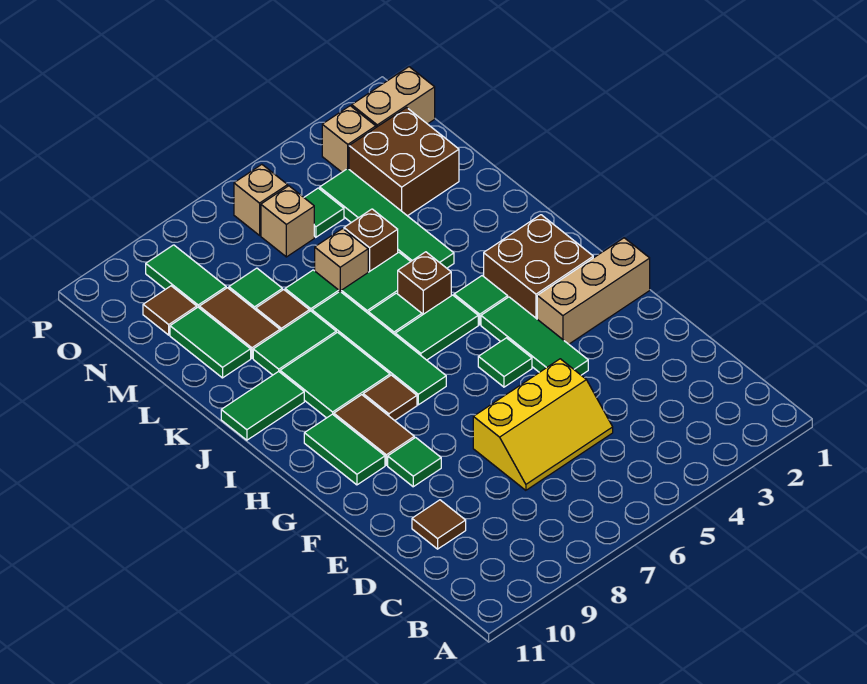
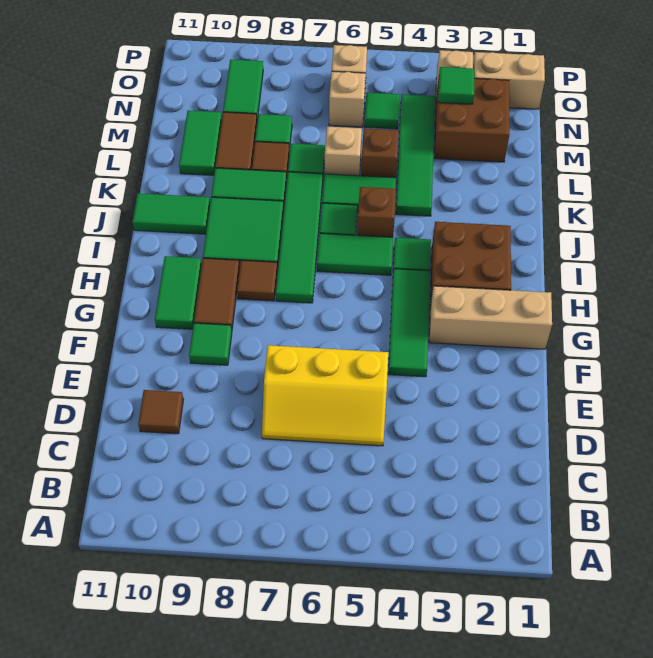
green tile G5 level 1 -> green tile N3 level 2
brown tile N10 level 1 -> none

